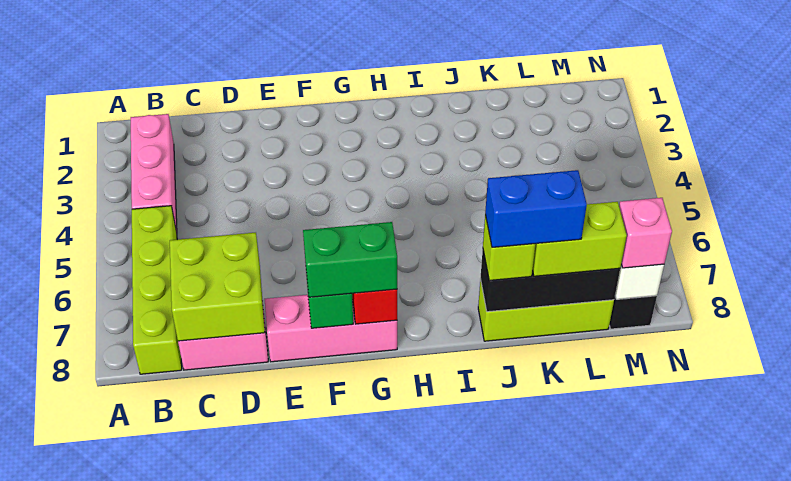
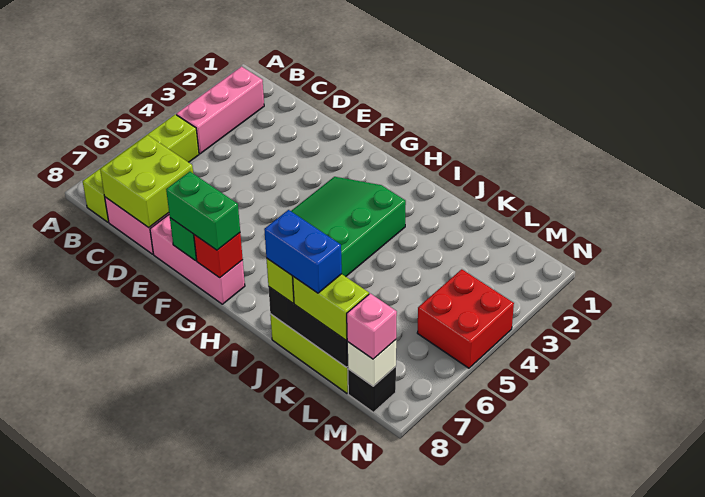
none -> green slope G3:I5 level 1 top I
none -> red brick M4:N5 level 1

